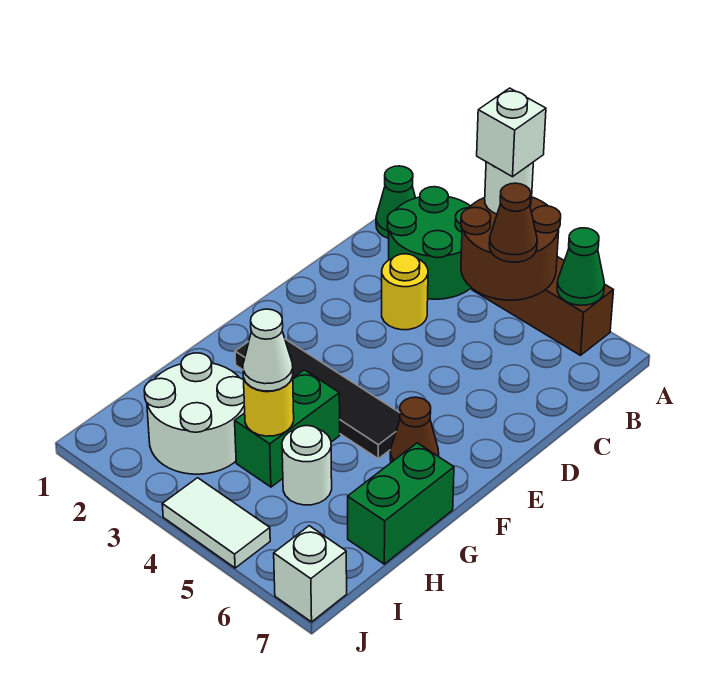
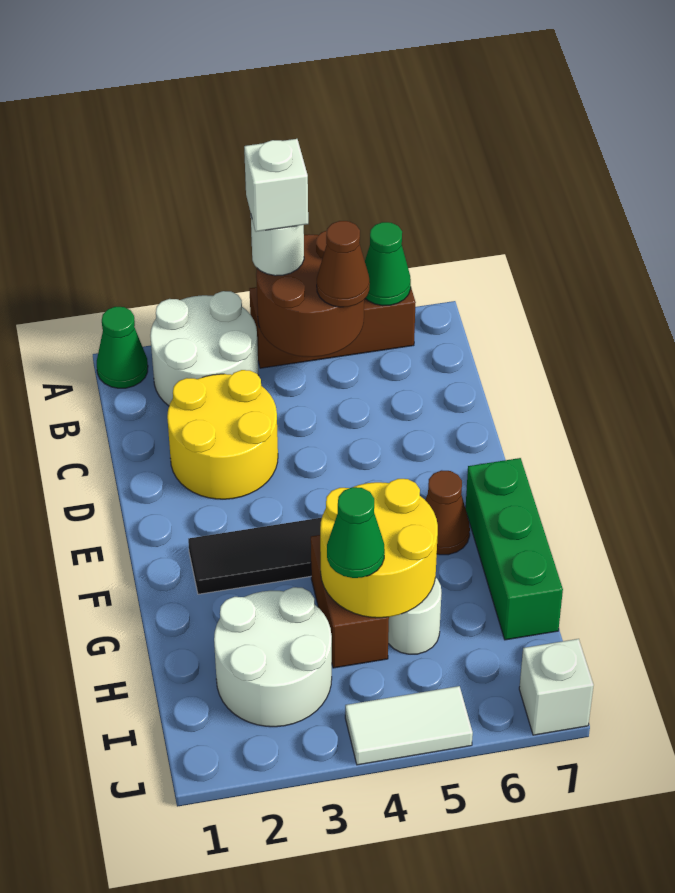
green round brick A2:B3 level 1 -> white round brick A2:B3 level 1
yellow round brick C3 level 1 -> yellow round brick C2:D3 level 1
green brick G4:H4 level 1 -> brown brick G4:H4 level 1
green brick G7:H7 level 1 -> green brick F7:H7 level 1
yellow round brick H4 level 2 -> yellow round brick G4:H5 level 2
white cone H4 level 3 -> green cone H4 level 3

